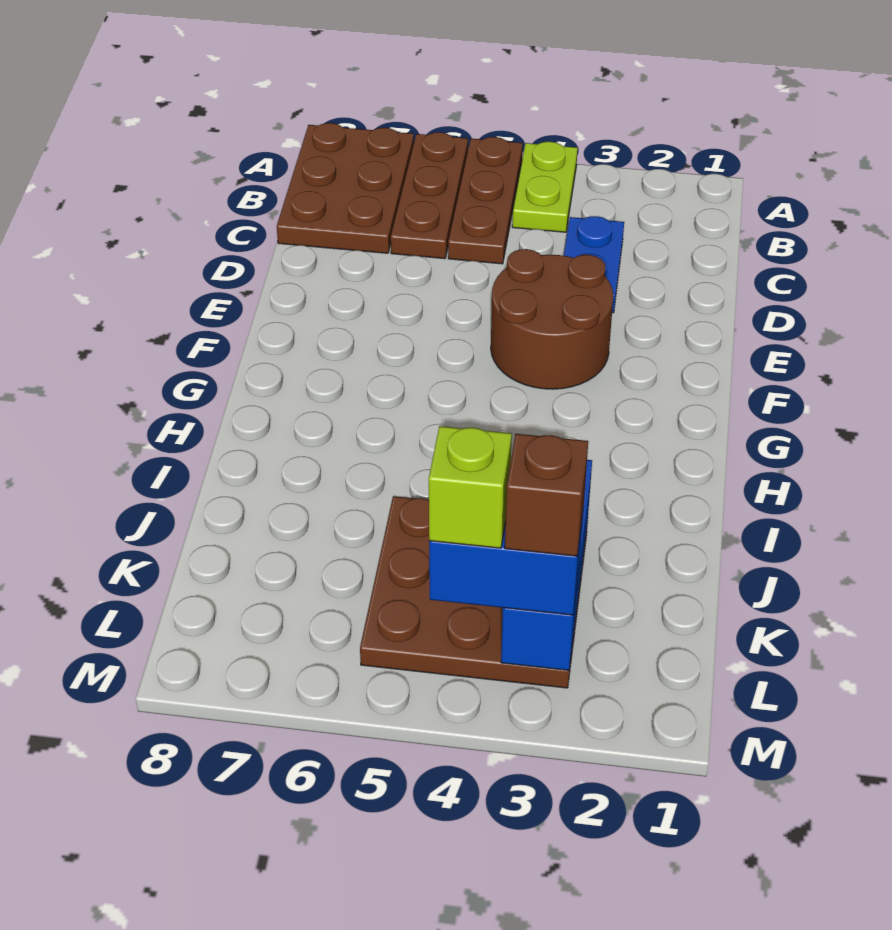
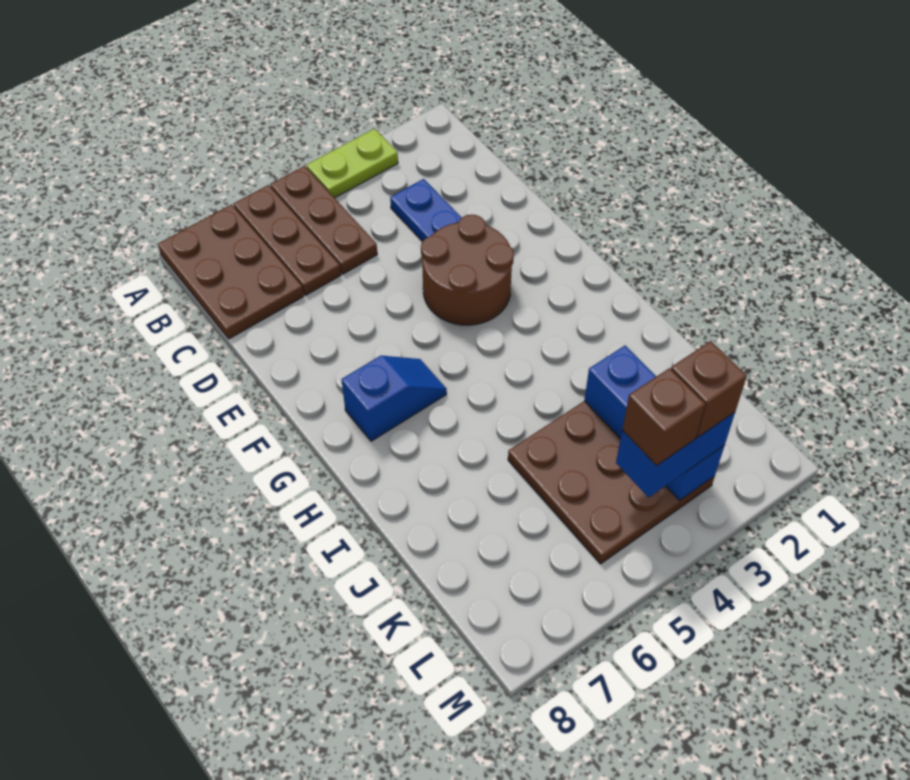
lime plate A4:B4 level 1 -> lime plate A3:A4 level 1
none -> blue slope G6:G7 level 1 top 7
lime brick L4 level 4 -> brown brick L4 level 4

